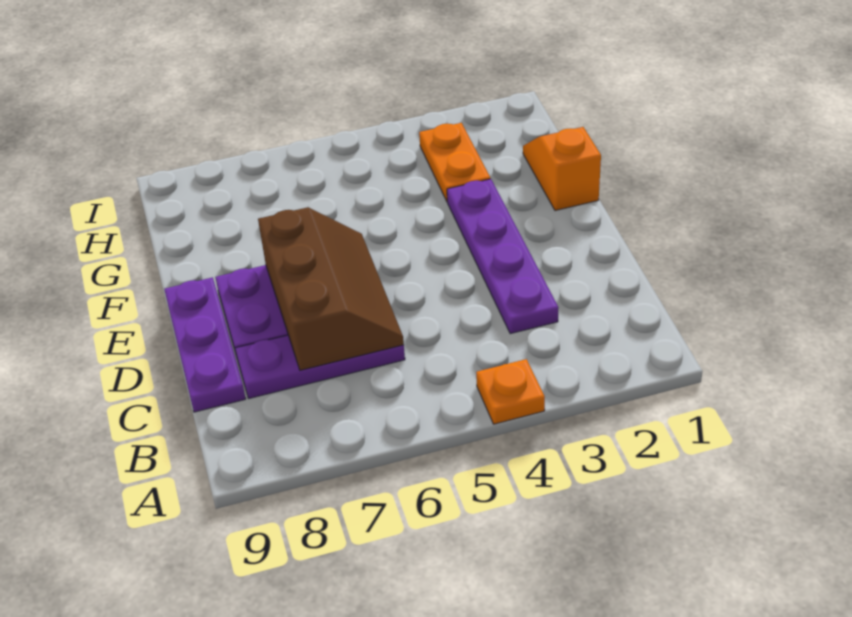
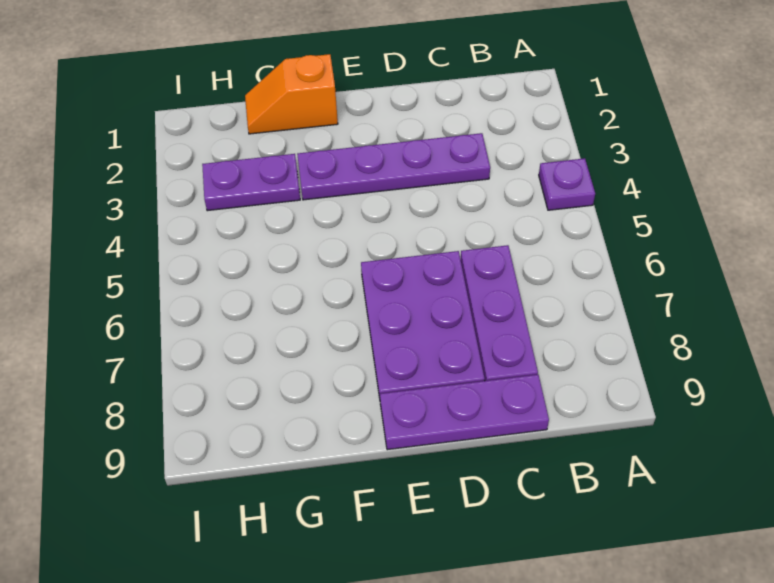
orange plate A4 level 1 -> purple plate A4 level 1
brown slope C6:E7 level 2 top 7 -> none
orange plate G3:H3 level 1 -> purple plate G3:H3 level 1

